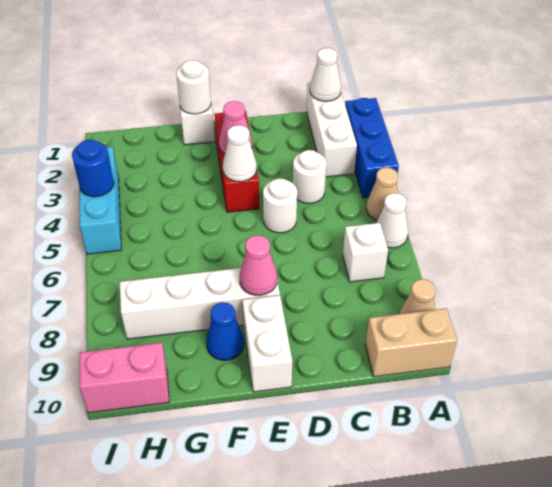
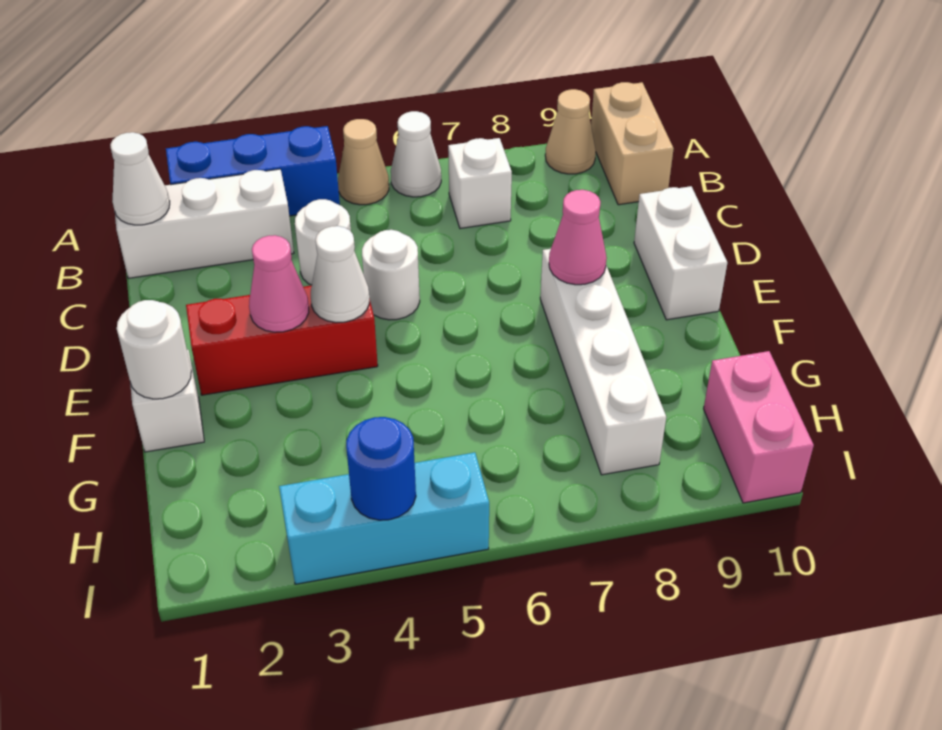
white brick E9:E10 level 1 -> white brick D10:E10 level 1
blue cone F9 level 1 -> none

